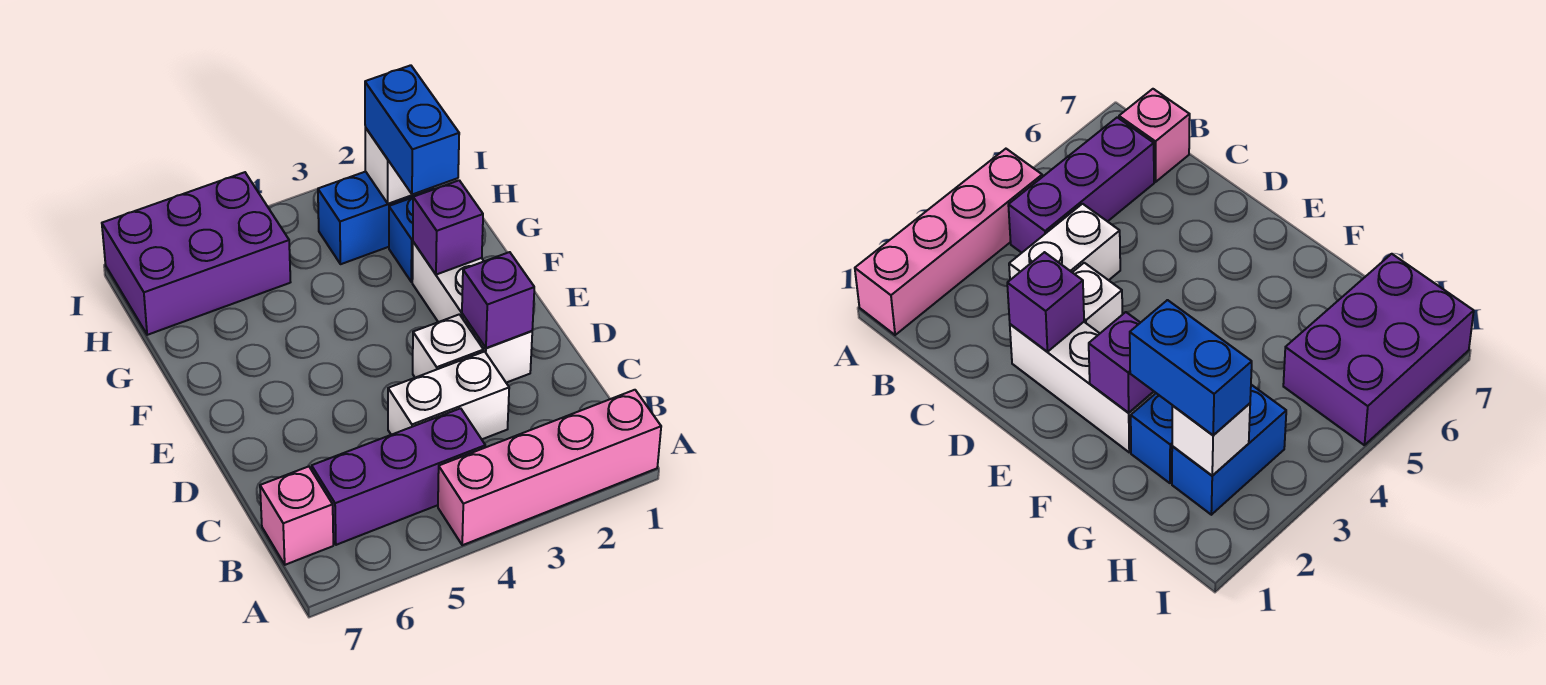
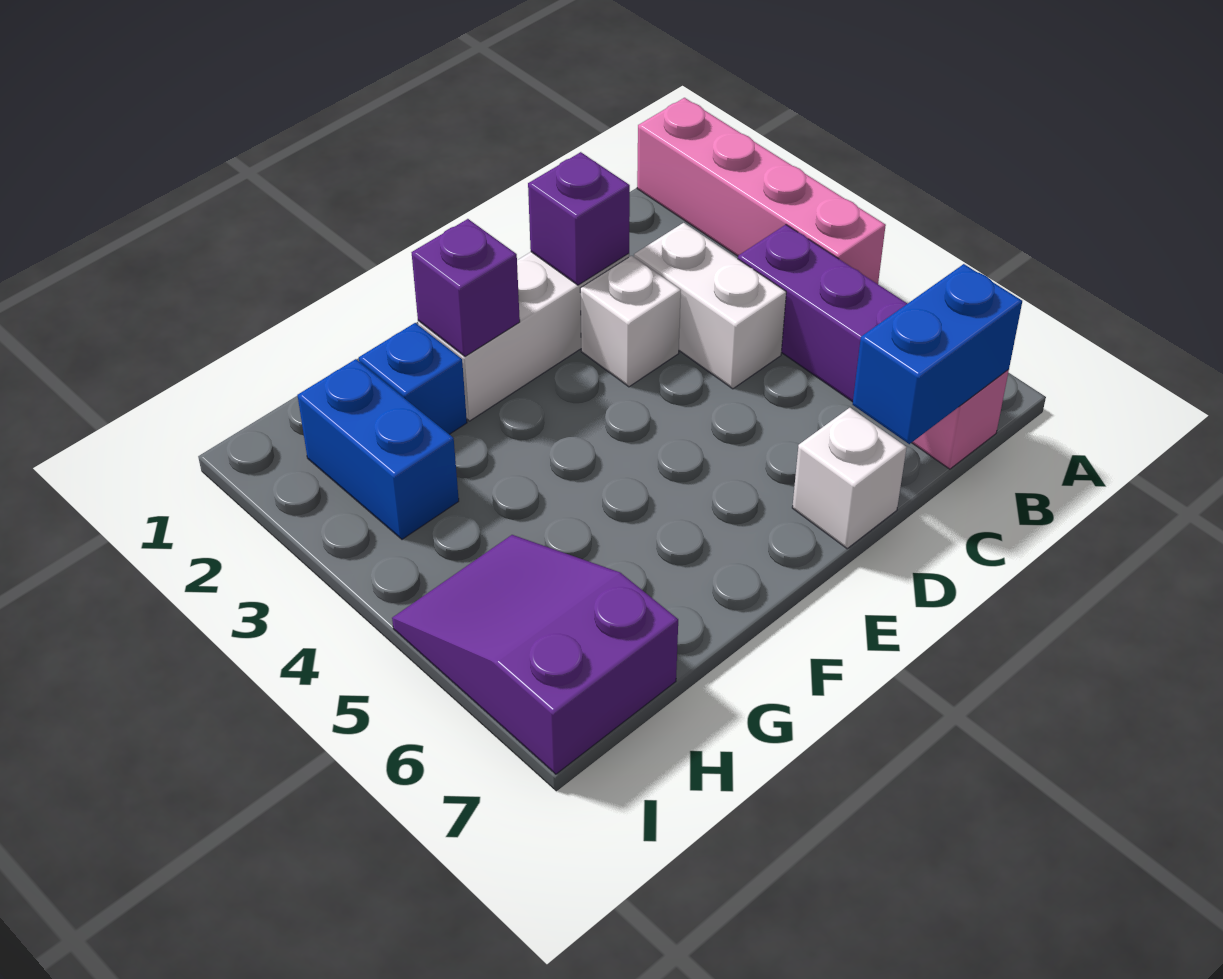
blue brick G2:H2 level 3 -> blue brick B7:C7 level 2
white brick H2 level 2 -> white brick D7 level 1
purple brick H5:I7 level 1 -> purple slope H5:I7 level 1 top 7

